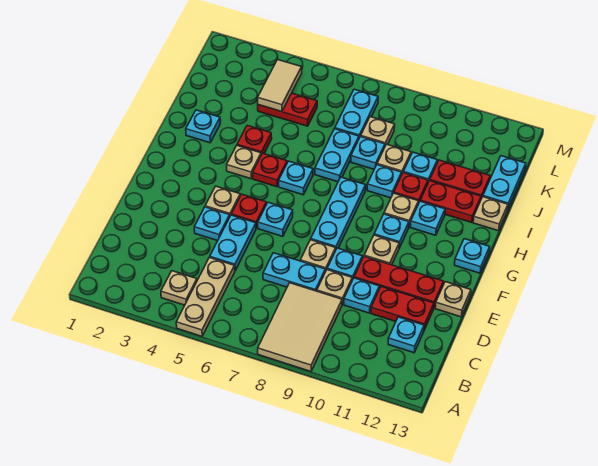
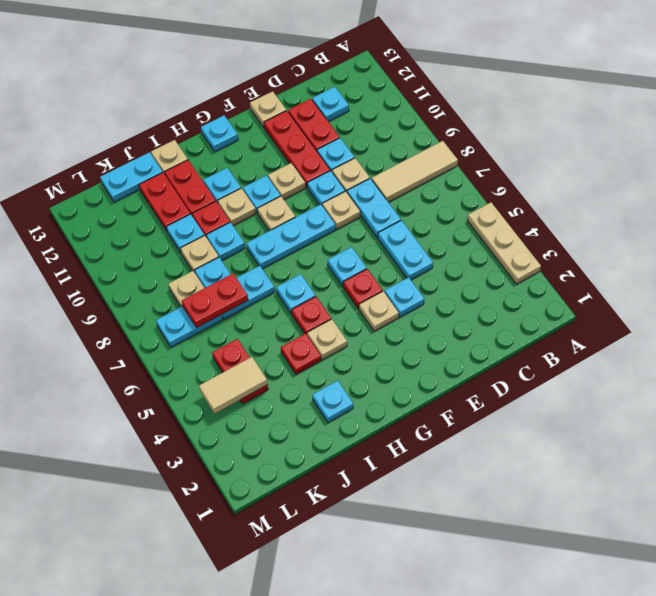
tan plate A5:C5 level 1 -> tan plate A3:A5 level 1
tan tile A8:C9 level 1 -> tan tile A8:C8 level 1
tan plate B4 level 1 -> tan plate G9 level 1
cyan plate D5:E5 level 1 -> cyan plate D5:D6 level 1
none -> red plate J7:K7 level 2

